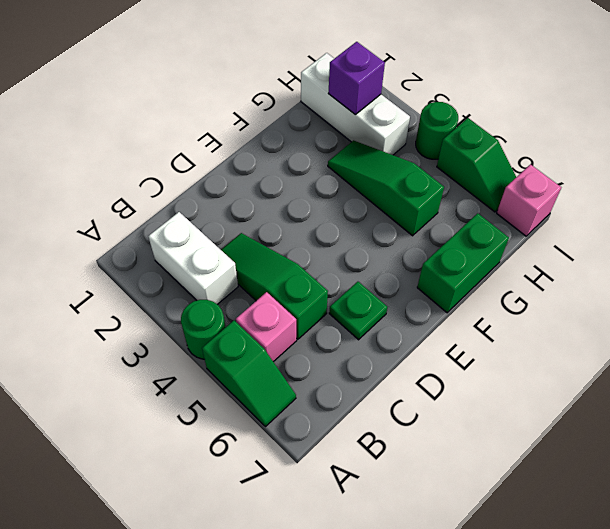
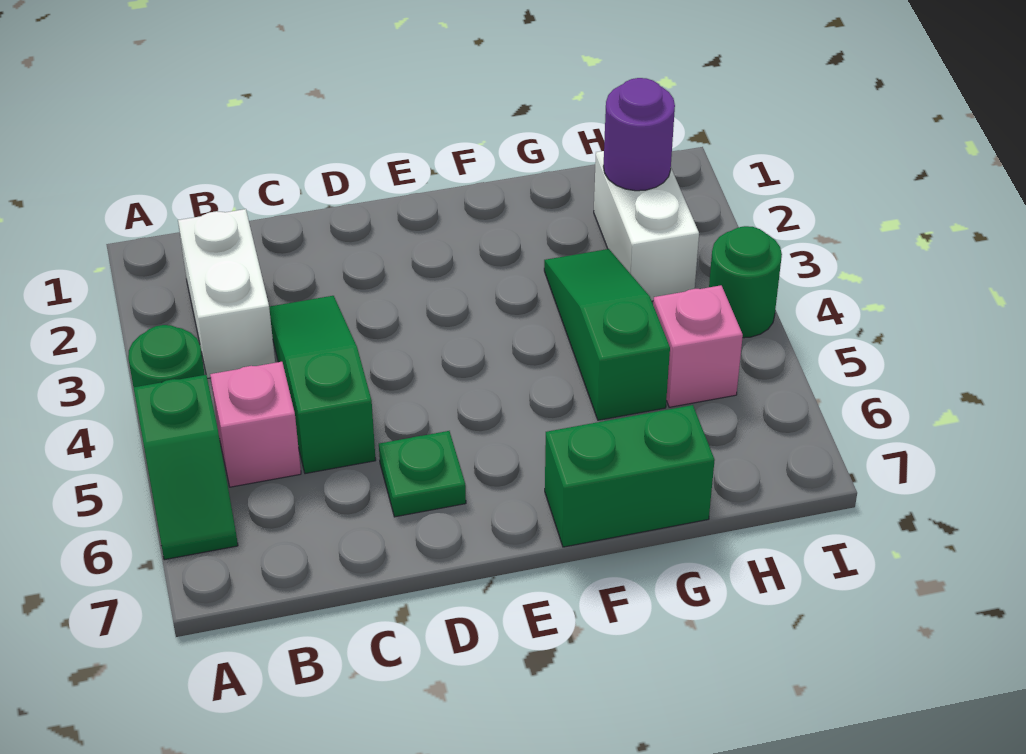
white brick H1:H3 level 1 -> white brick H2:H3 level 1
purple brick H2 level 2 -> purple round brick H2 level 2
green slope I5:I6 level 1 top 5 -> none
pink brick I7 level 1 -> pink brick H5 level 1

